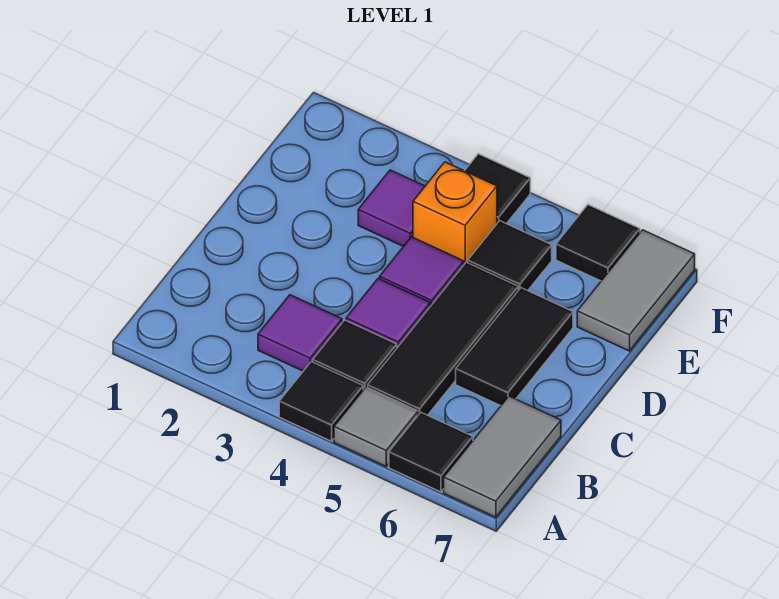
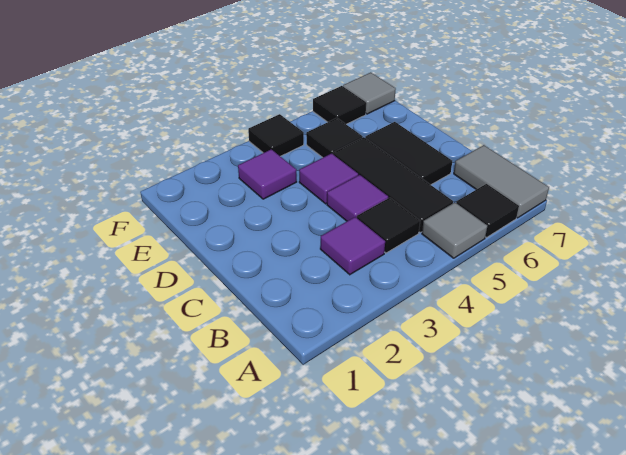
black tile A4 level 1 -> none
orange brick E4 level 1 -> none
grey tile E7:F7 level 1 -> grey tile F7 level 1

